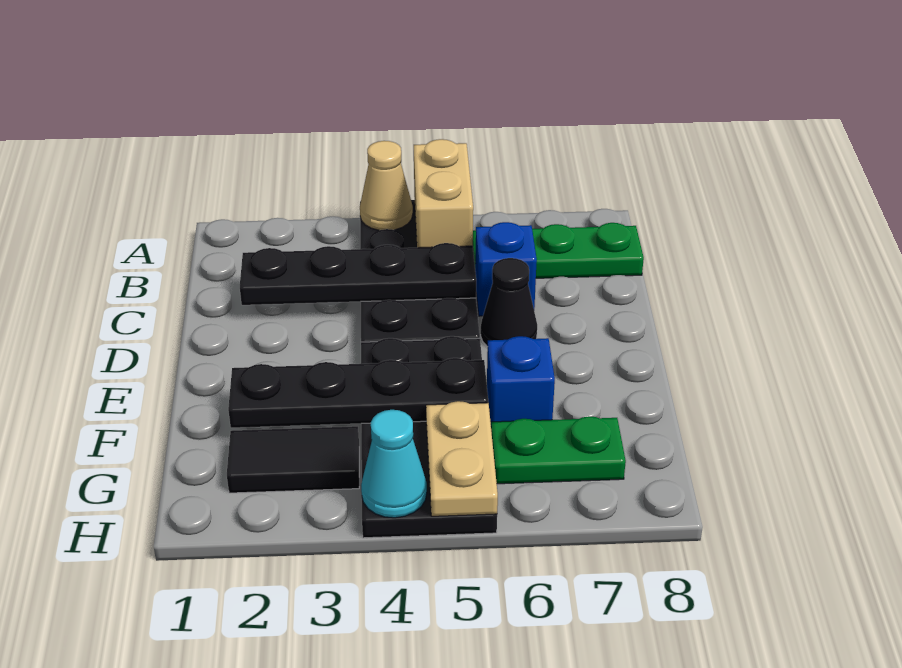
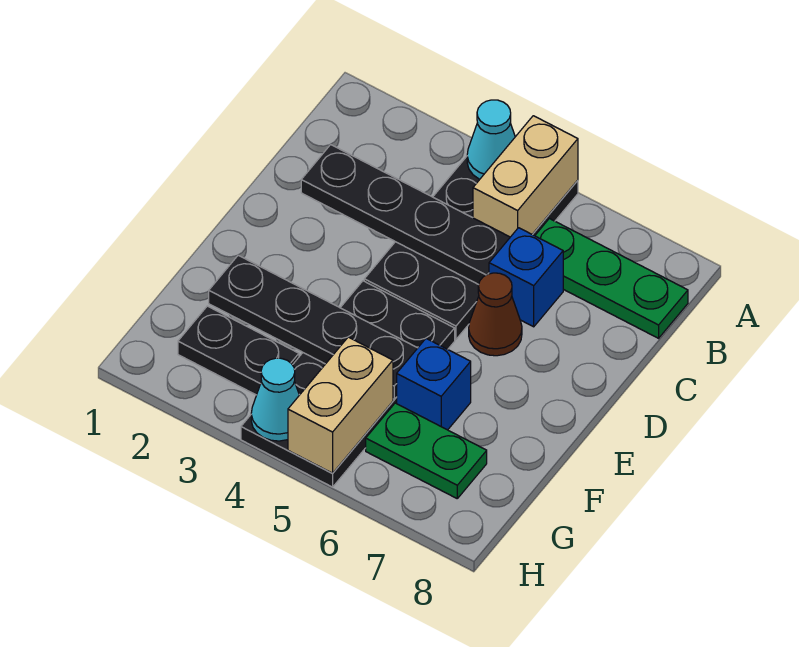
tan cone A4 level 2 -> cyan cone A4 level 2
black cone D6 level 1 -> brown cone D6 level 1
black tile G2:G3 level 1 -> black plate G2:G3 level 1
tan plate G5:H5 level 2 -> tan brick G5:H5 level 2

